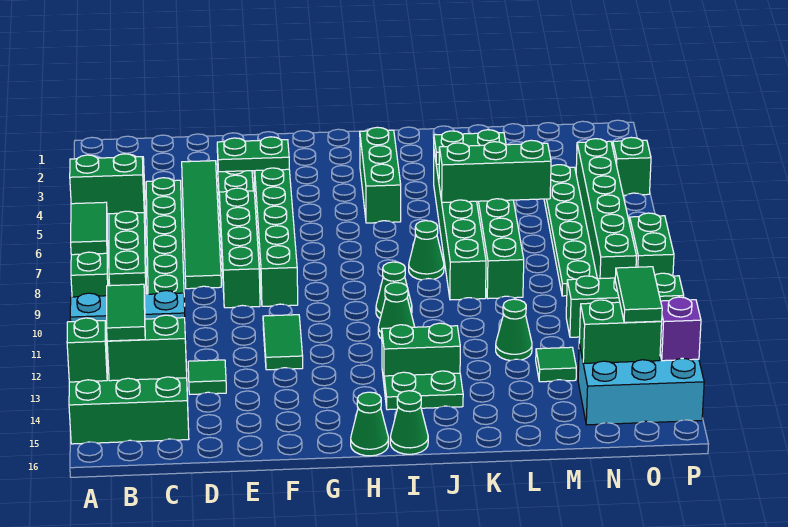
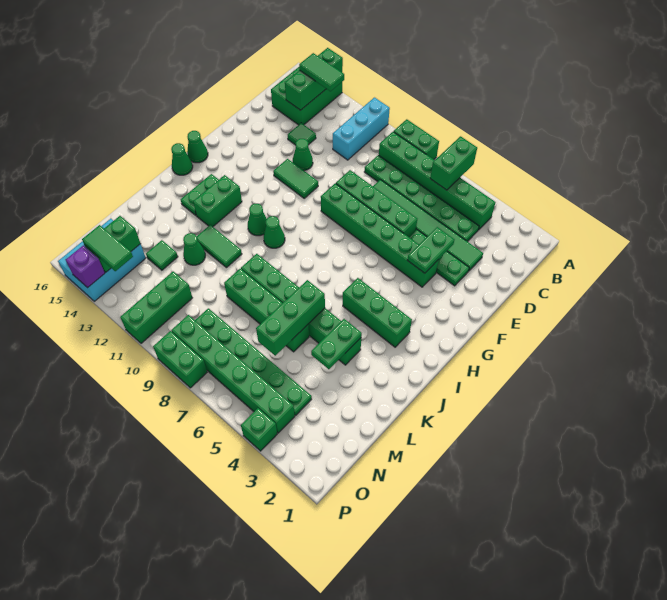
green tile A7:A8 level 2 -> green tile K11:K12 level 1
green cone J8 level 1 -> green cone E12 level 1

